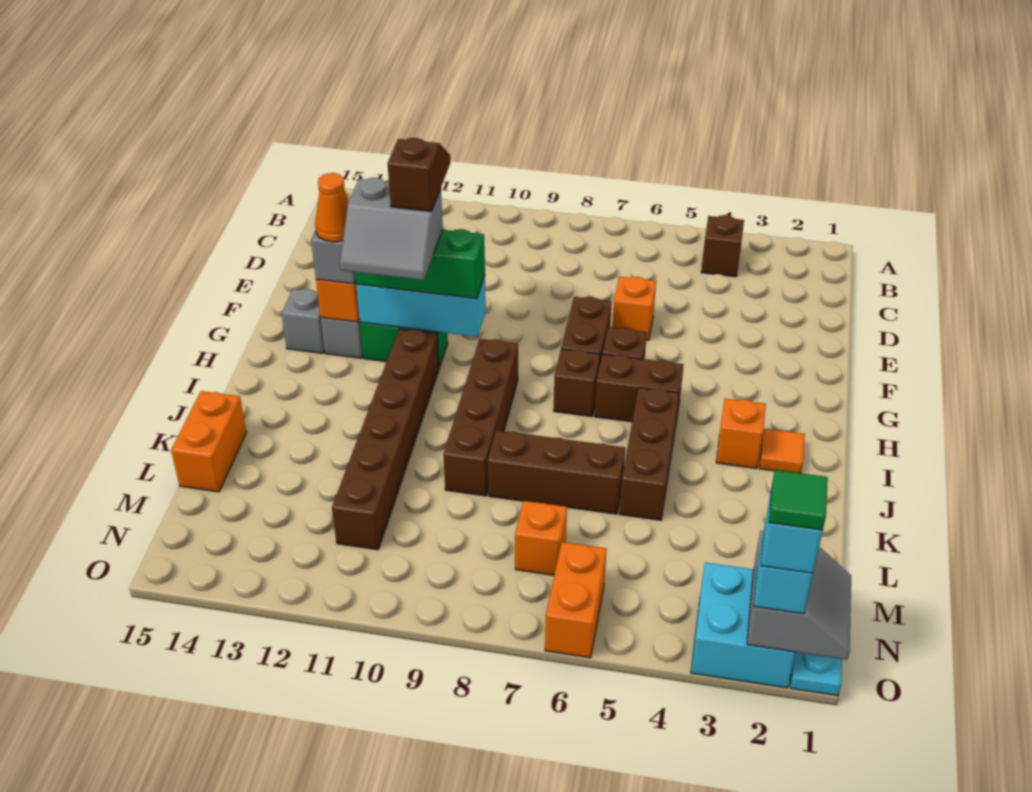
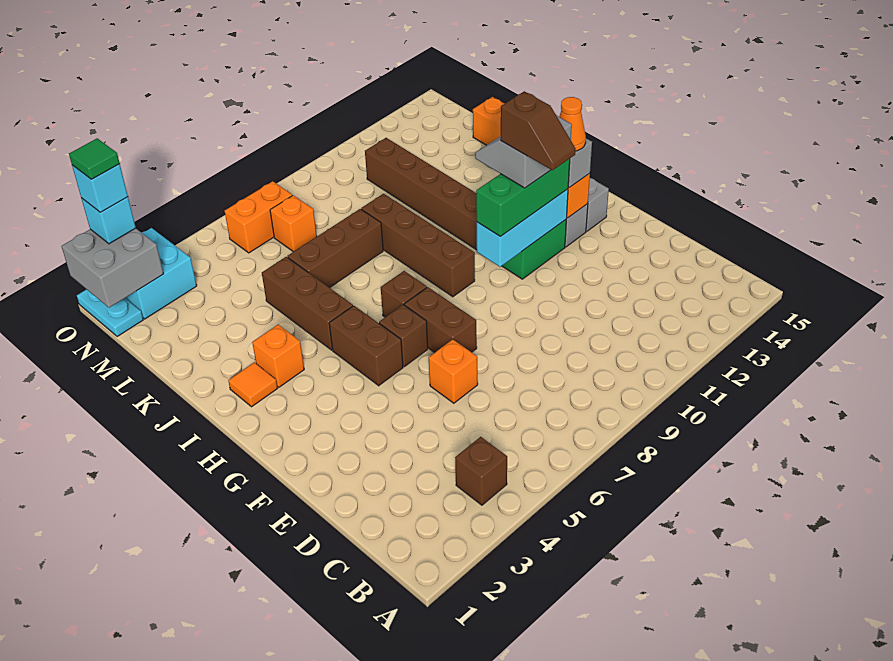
brown brick H5:H6 level 1 -> brown brick G5:H5 level 1
grey slope N1:O2 level 2 top 2 -> grey brick N1:O2 level 2
orange brick N6:O6 level 1 -> orange brick N6:N7 level 1

